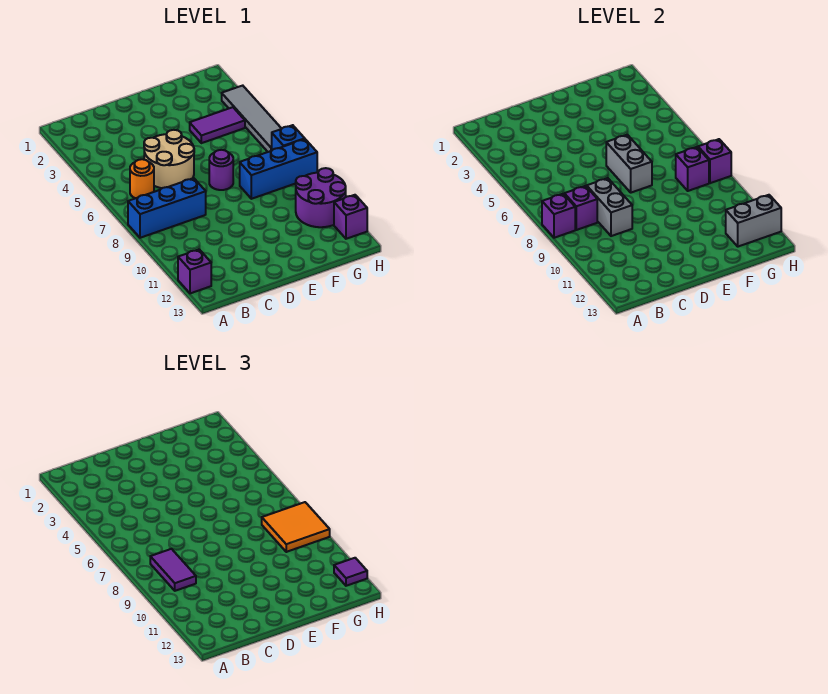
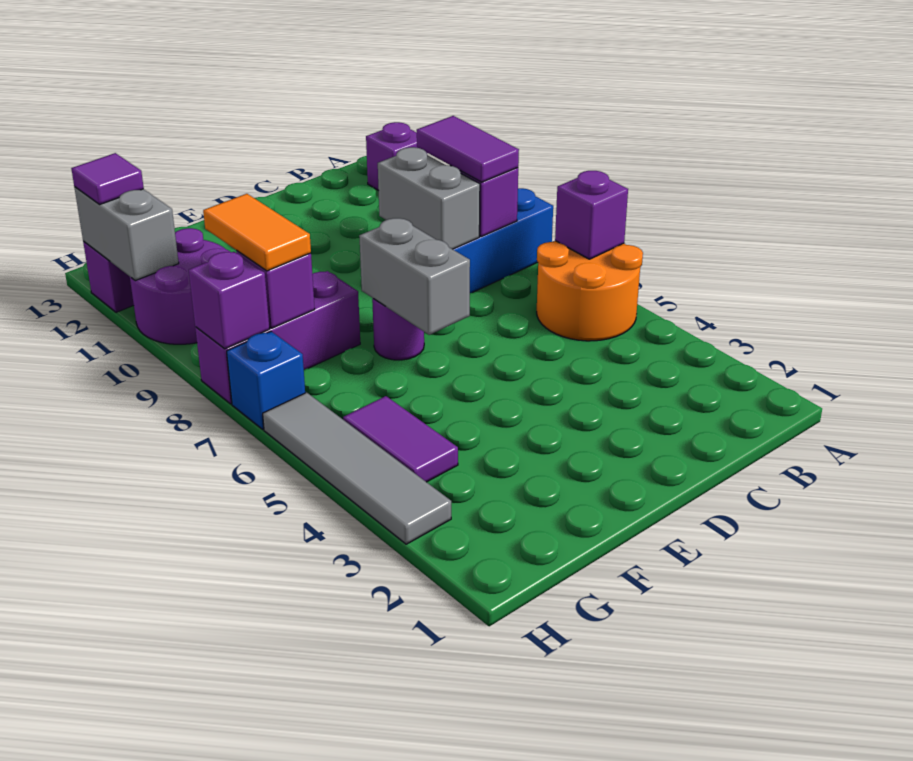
purple brick A8 level 2 -> purple brick A6 level 2
orange round brick B6 level 1 -> orange round brick A5:B6 level 1
tan round brick C5:D6 level 1 -> none
purple tile F4:G4 level 1 -> purple tile G4:G5 level 1
blue brick F8:H8 level 1 -> purple brick F8:H8 level 1
orange tile G8:H9 level 3 -> orange tile G8:G9 level 3
grey brick G12:H12 level 2 -> grey brick H11:H12 level 2

